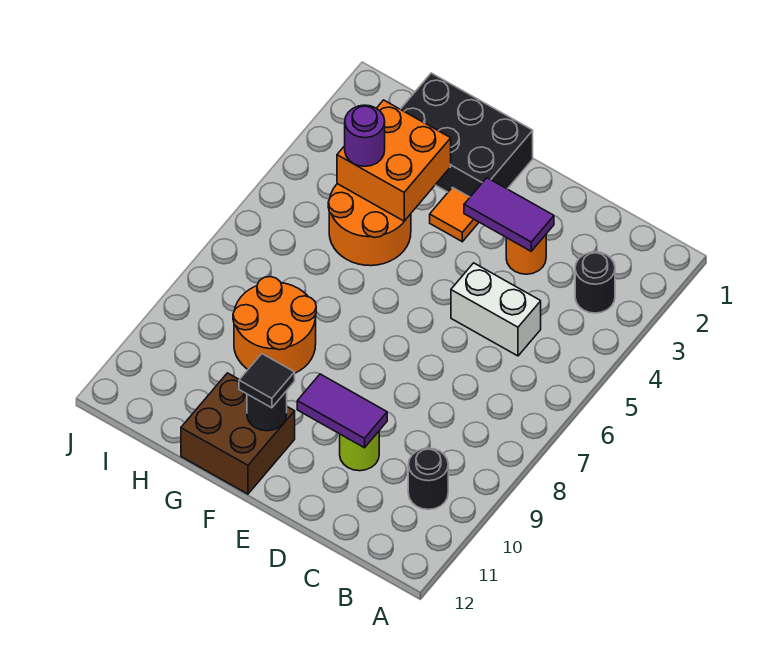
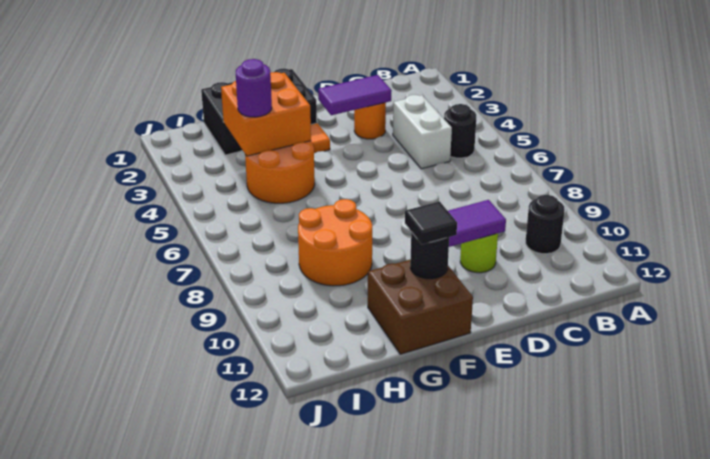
black round brick B3 level 1 -> black round brick B5 level 1
white brick C5:D5 level 1 -> white brick C4:C5 level 1

